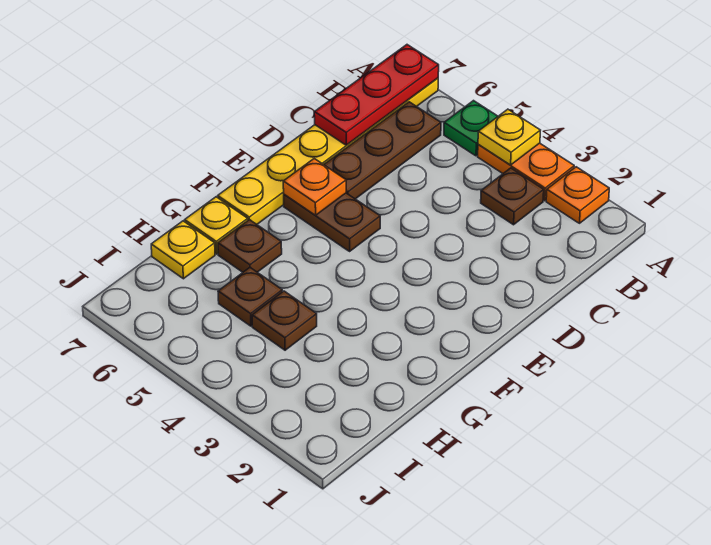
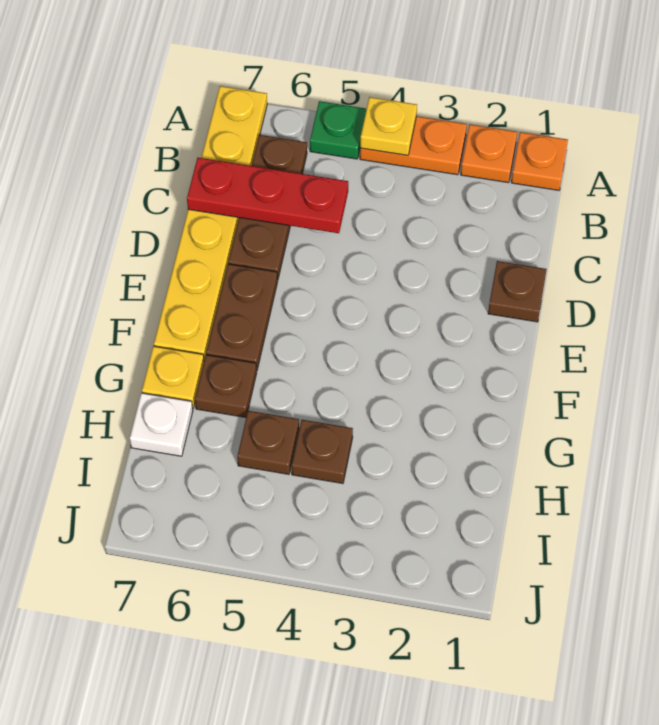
red plate A7:C7 level 2 -> red plate C5:C7 level 2
brown plate B3 level 1 -> brown plate D1 level 1
brown plate E5:E6 level 1 -> brown plate E6:F6 level 1
orange plate E6 level 2 -> orange plate A1 level 1
yellow plate H7 level 1 -> white plate H7 level 1

